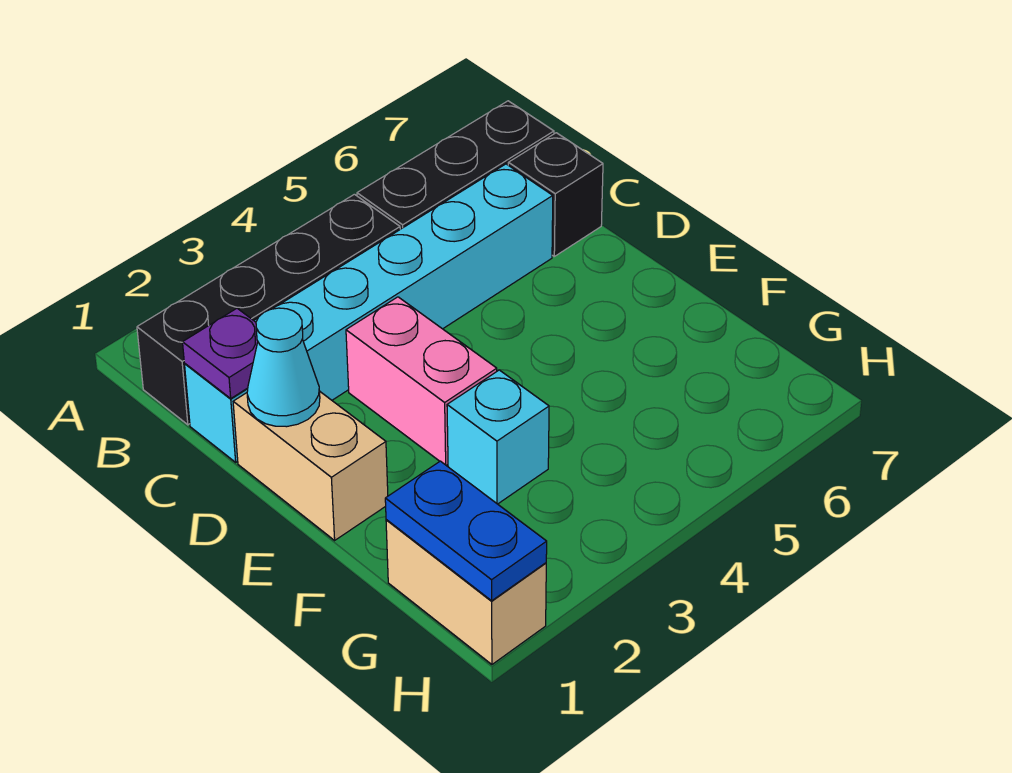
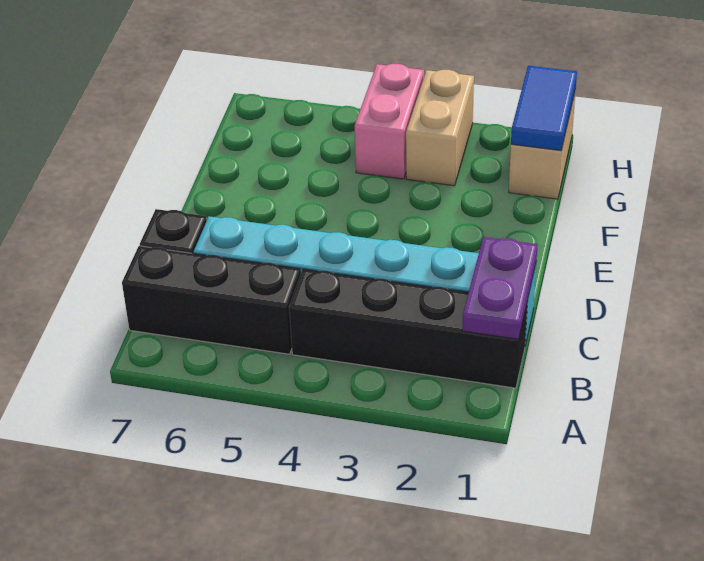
purple plate C1 level 2 -> purple plate B1:C1 level 2
tan brick D1:E1 level 1 -> tan brick G3:H3 level 1
cyan cone D1 level 2 -> none
pink brick D3:E3 level 1 -> pink brick G4:H4 level 1
cyan brick F3 level 1 -> none
blue plate G1:H1 level 2 -> blue tile G1:H1 level 2

